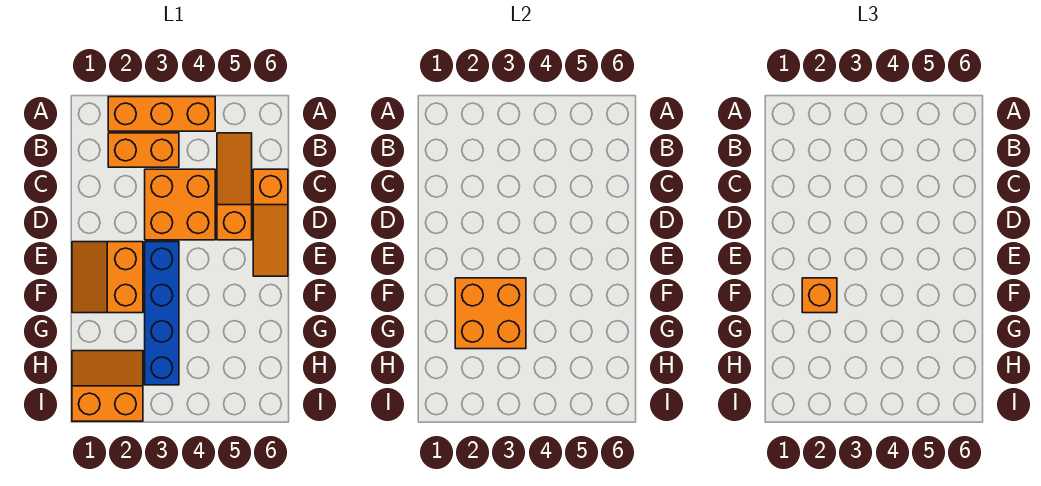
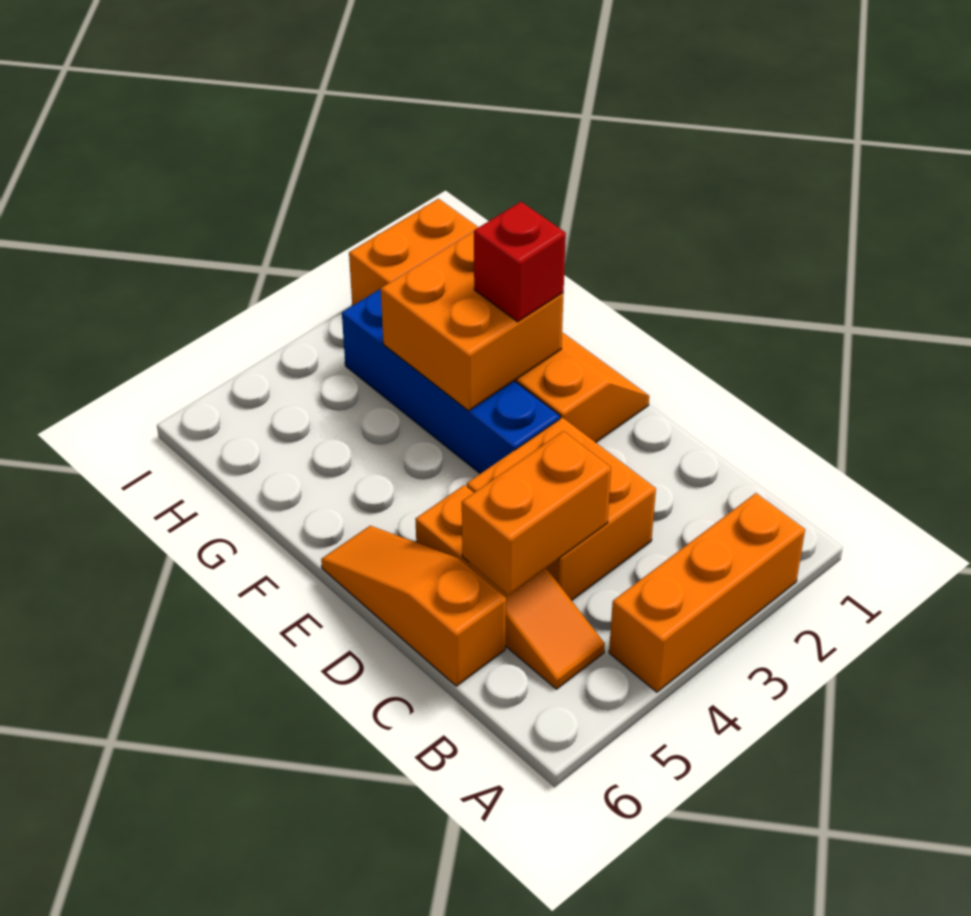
orange brick B2:B3 level 1 -> orange brick C4:C5 level 2
orange brick F2 level 3 -> red brick F2 level 3

